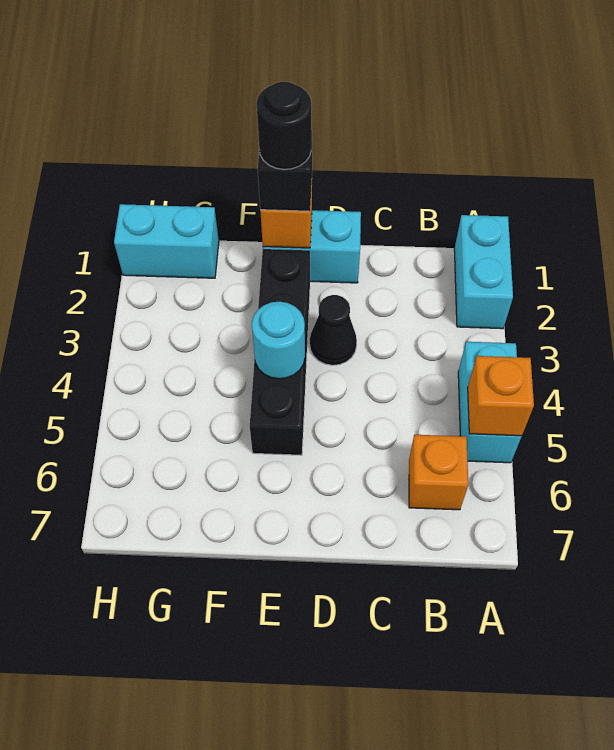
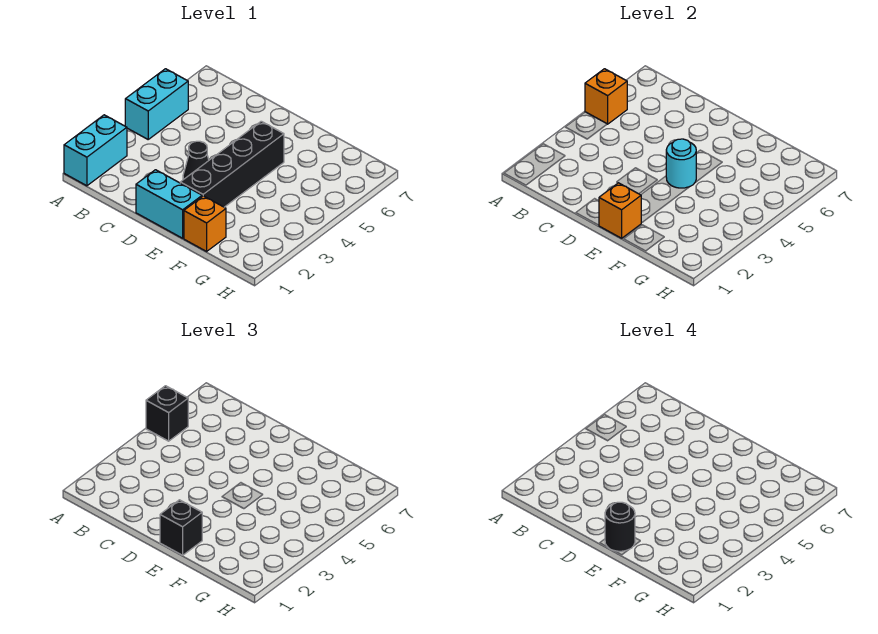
none -> black brick A5 level 3
orange brick B6 level 1 -> orange brick F1 level 1
cyan brick G1:H1 level 1 -> none

